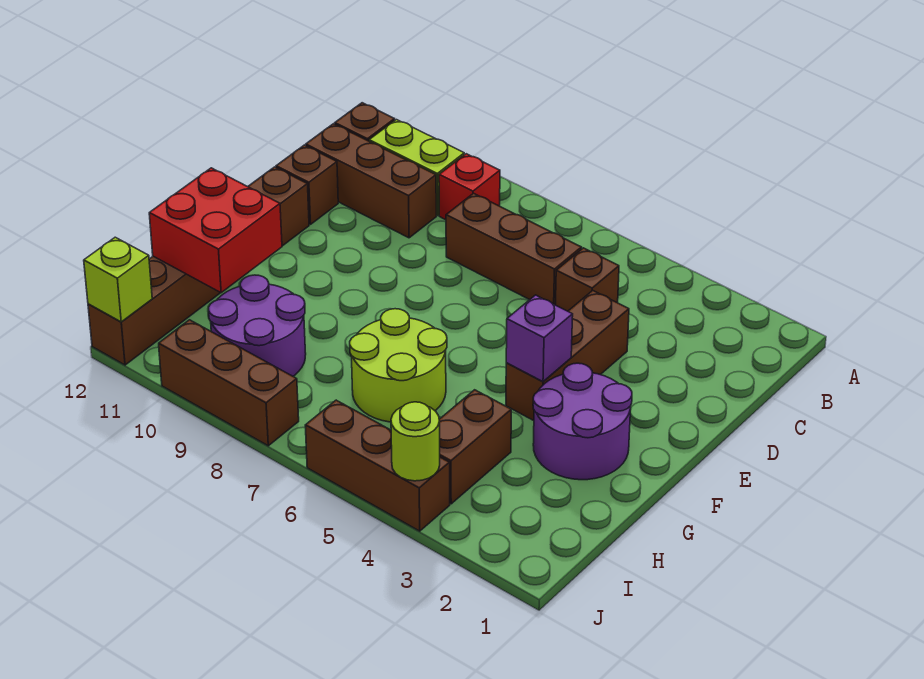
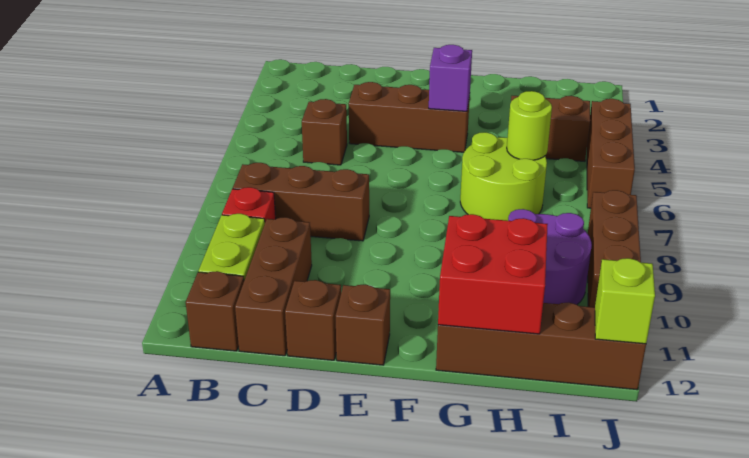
brown brick C6:C8 level 1 -> brown brick B8:D8 level 1
purple round brick F2:G3 level 1 -> none
lime round brick J4 level 2 -> lime round brick H6 level 2

